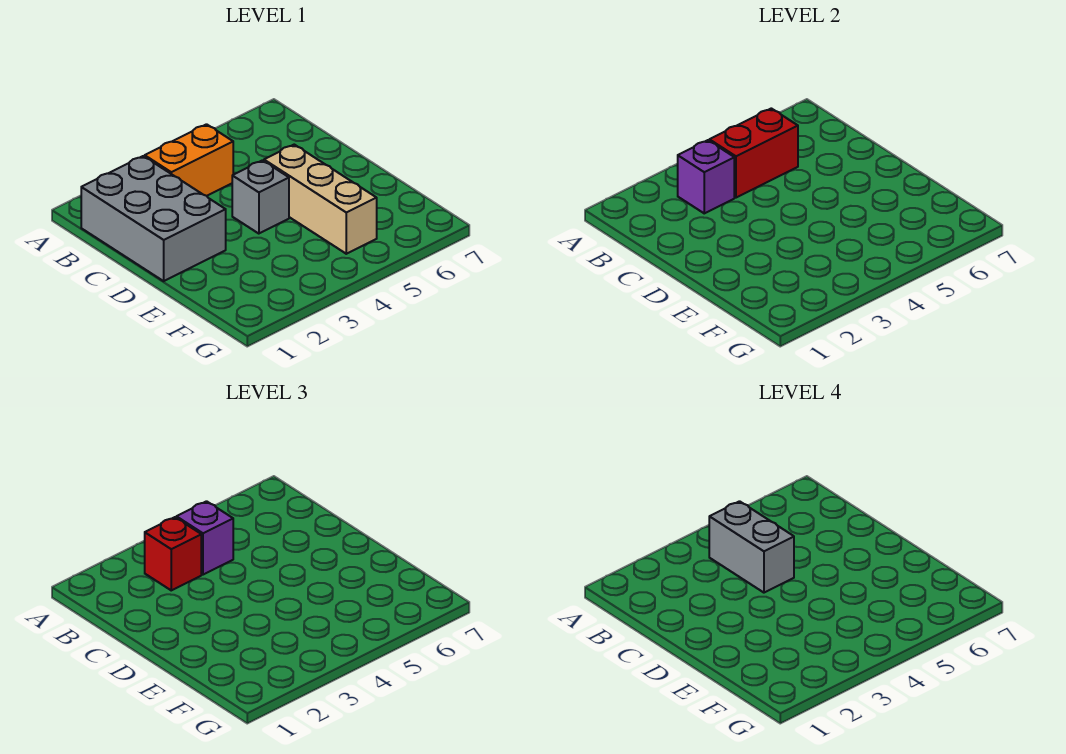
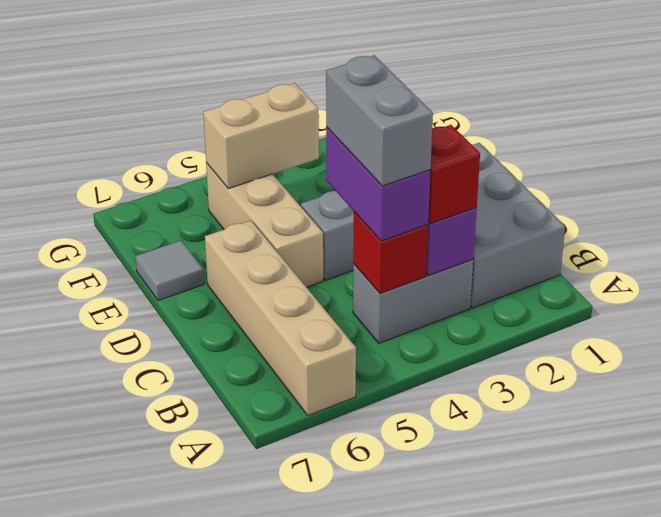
none -> tan brick A6:D6 level 1
orange brick B3:B4 level 1 -> grey brick B3:B4 level 1
red brick B4:B5 level 2 -> red brick B4 level 2
purple brick B4 level 3 -> purple brick B4:C4 level 3
none -> grey tile E7 level 1
none -> tan brick F4:F5 level 2

